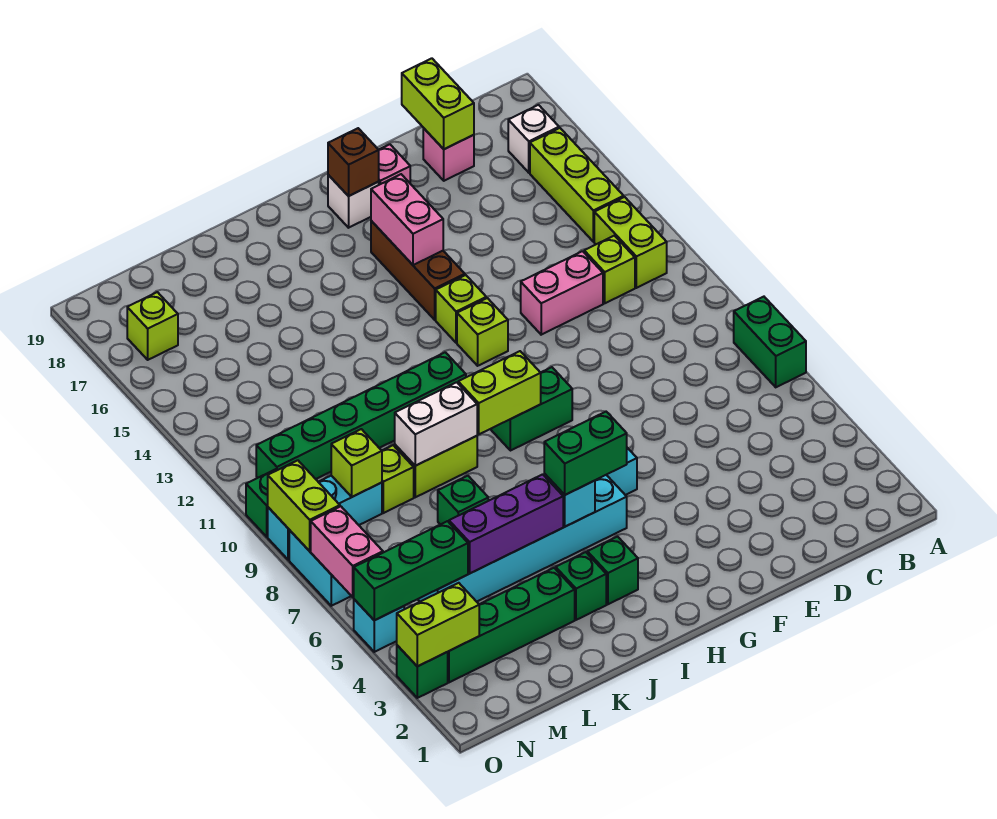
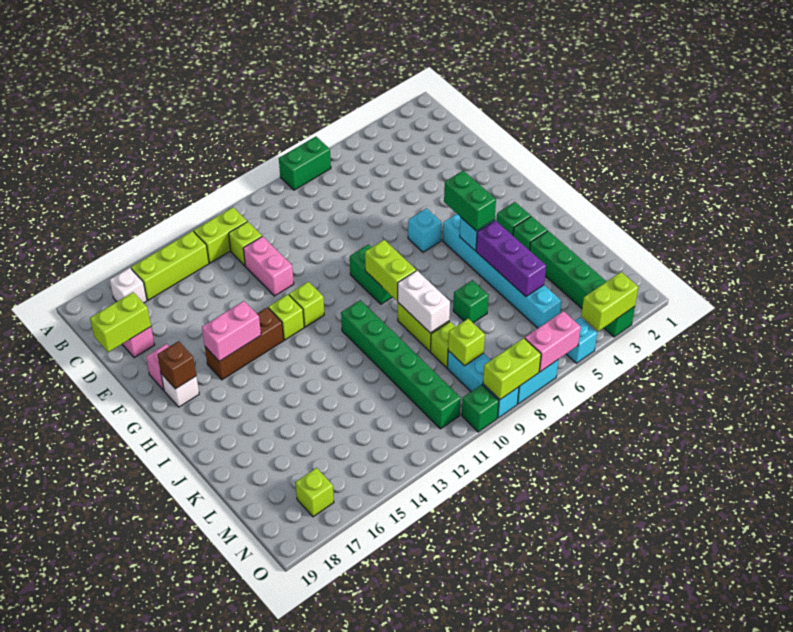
green brick M5:O5 level 2 -> none
lime brick N3:O3 level 2 -> lime brick O3:O4 level 2

